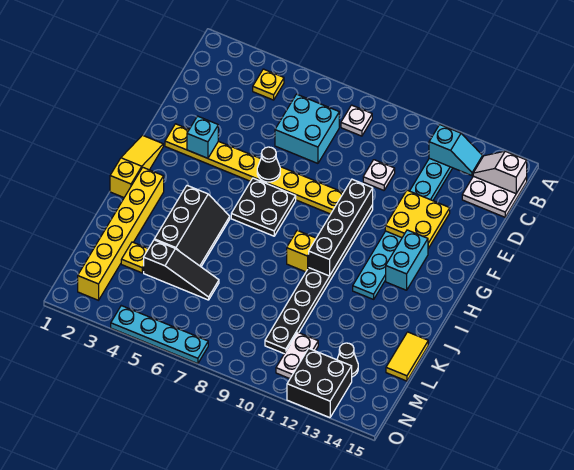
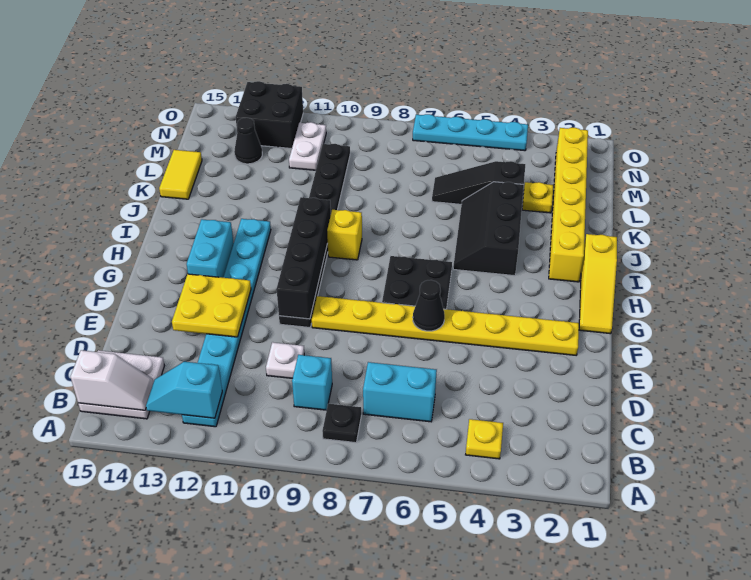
white plate B8 level 1 -> black plate B8 level 1
cyan brick C6:D7 level 1 -> cyan brick C6:C7 level 1
cyan brick F3 level 2 -> cyan brick C9 level 1

